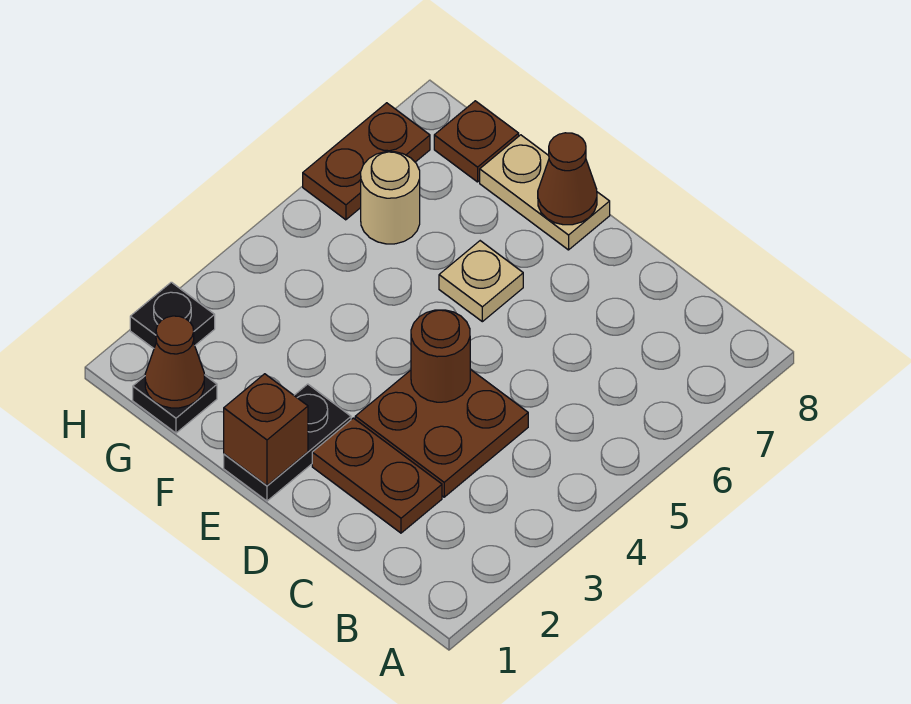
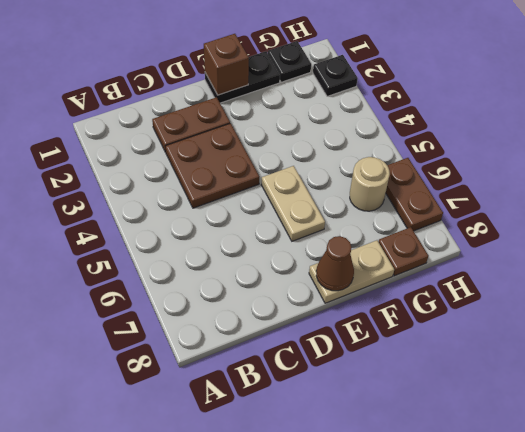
brown round brick D4 level 2 -> none
black plate E1:E2 level 1 -> black plate E1:F1 level 1
tan plate E6 level 1 -> tan plate E5:E6 level 1
brown cone G1 level 2 -> none

